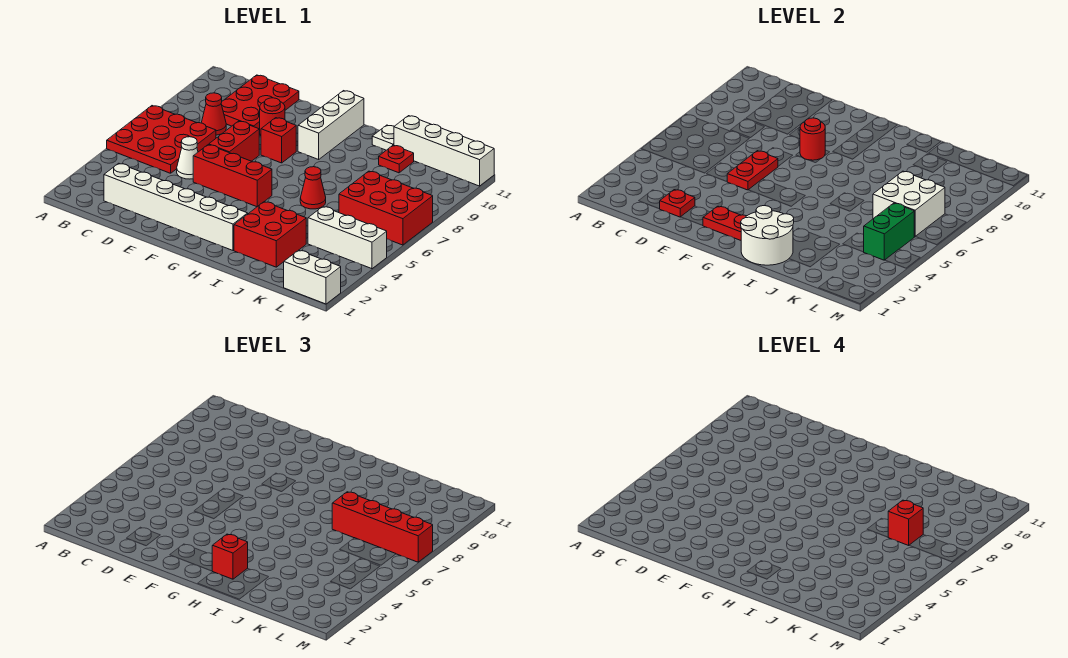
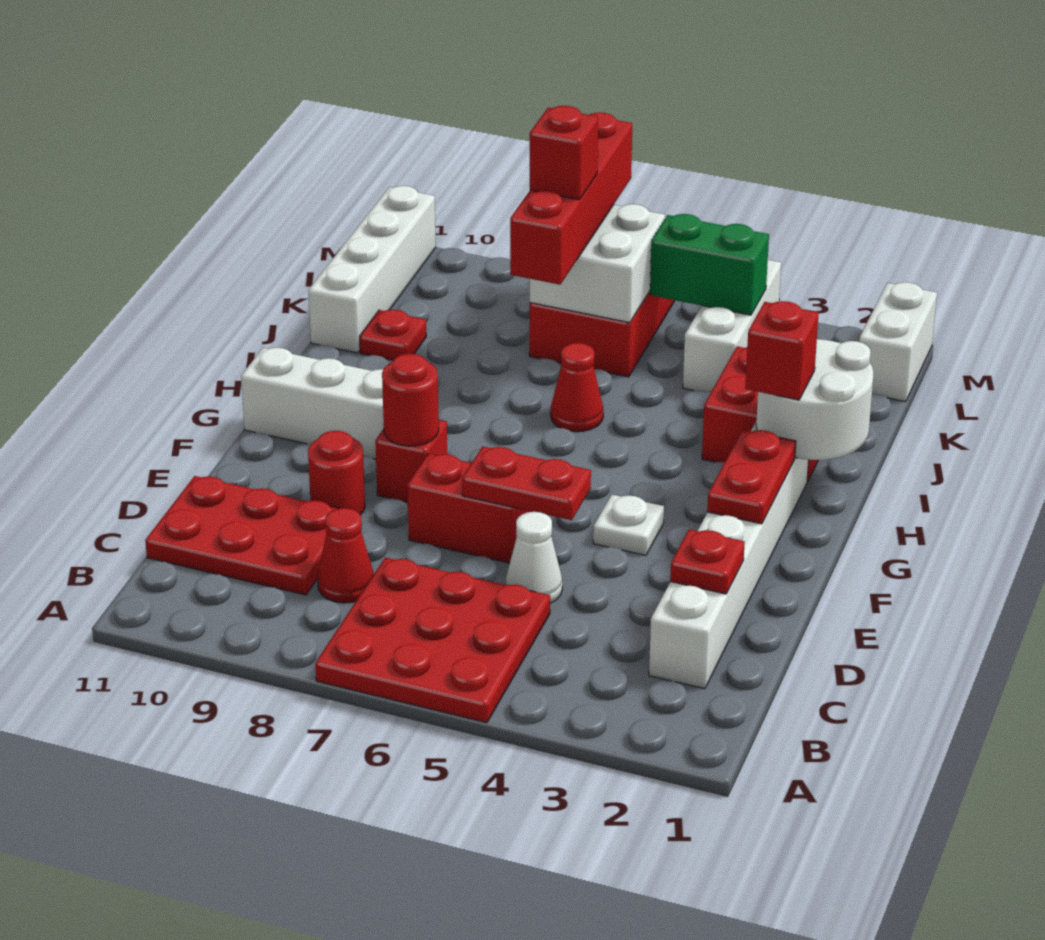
red brick E5:G5 level 1 -> none
white plate I11 level 1 -> white plate F4 level 1

